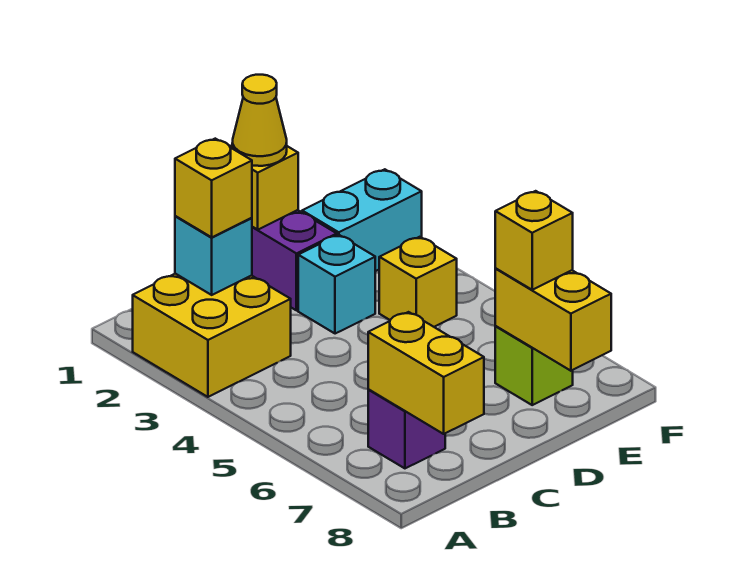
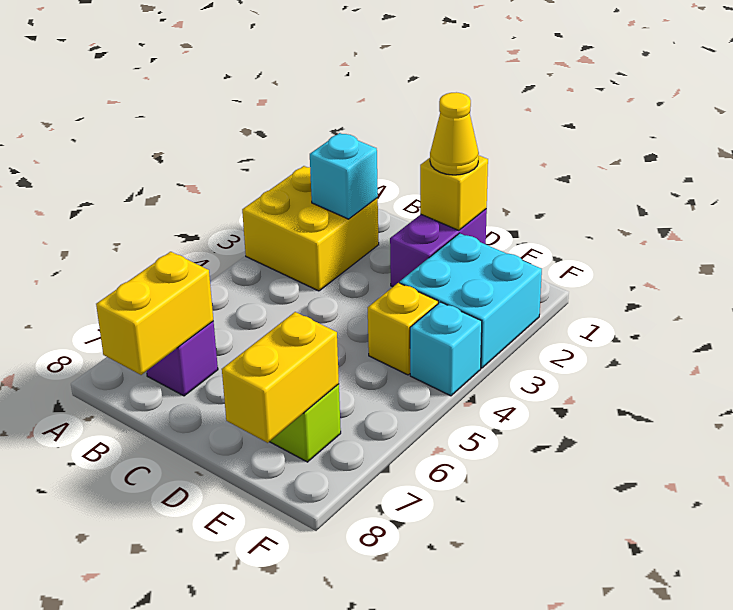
yellow brick B2 level 3 -> none
cyan brick D3 level 1 -> cyan brick F4 level 1
cyan brick E2:F2 level 1 -> cyan brick E2:F3 level 1
yellow brick E7 level 3 -> none

